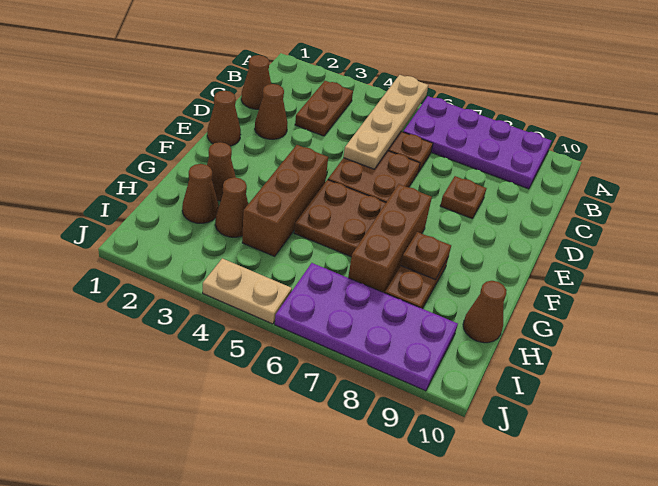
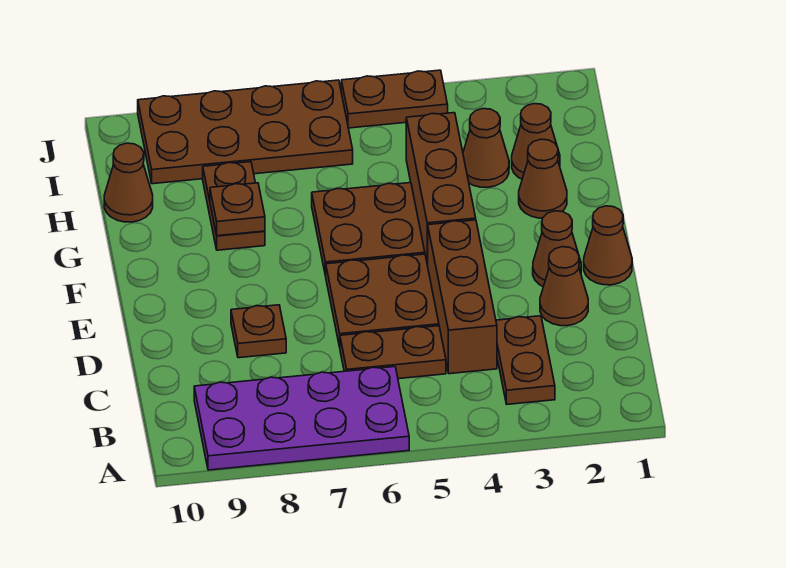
tan plate A5:D5 level 2 -> none
brown cone C1 level 1 -> brown cone E2 level 1
brown brick F7:H7 level 1 -> brown brick C4:E4 level 1
purple plate I6:J9 level 1 -> brown plate I6:J9 level 1
tan plate J4:J5 level 1 -> brown plate J4:J5 level 1

